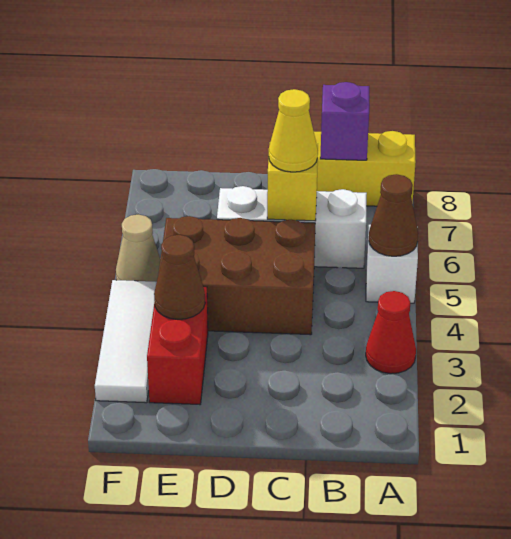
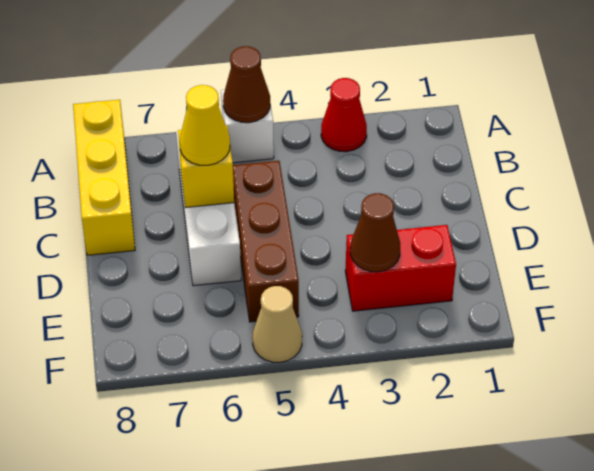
purple brick B8 level 2 -> none
brown brick C4:E5 level 1 -> brown brick C5:E5 level 1
white tile F2:F4 level 1 -> none

